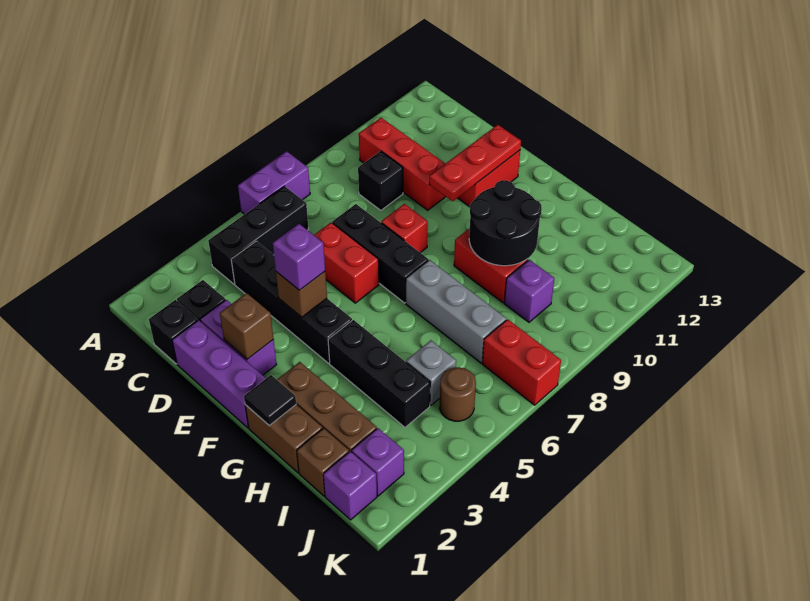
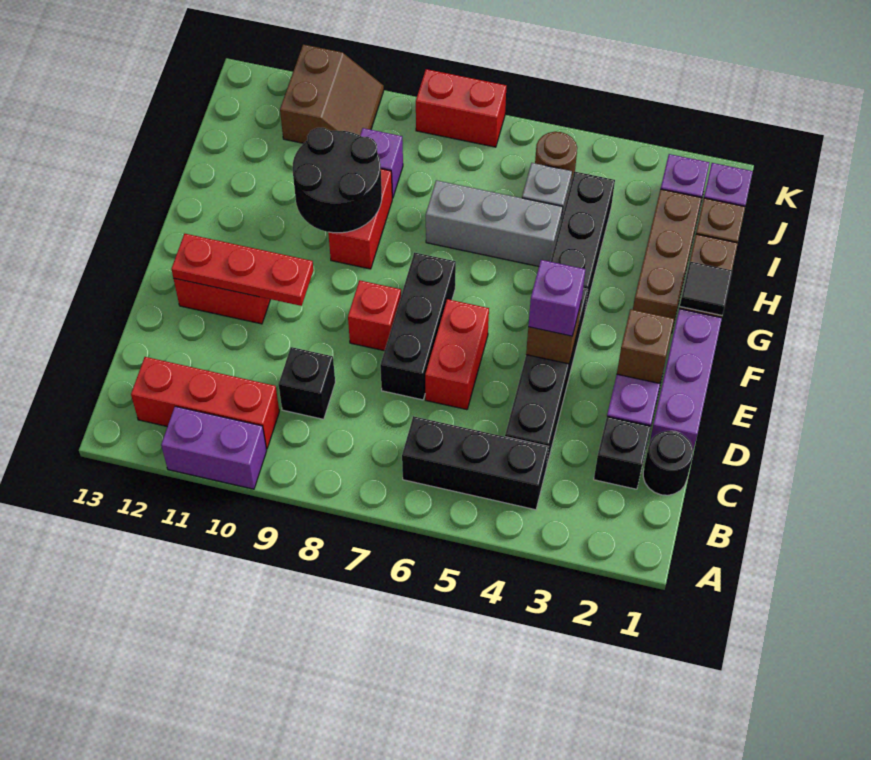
purple brick A6:A7 level 1 -> purple brick A10:A11 level 1
red brick B10:D10 level 1 -> red brick B10:B12 level 1
black brick C1 level 1 -> black round brick C1 level 1
grey brick G7:I7 level 1 -> grey brick H5:H7 level 1
red brick J7:K7 level 1 -> red brick K7:K8 level 1
none -> brown slope J10:K11 level 1 top 11

